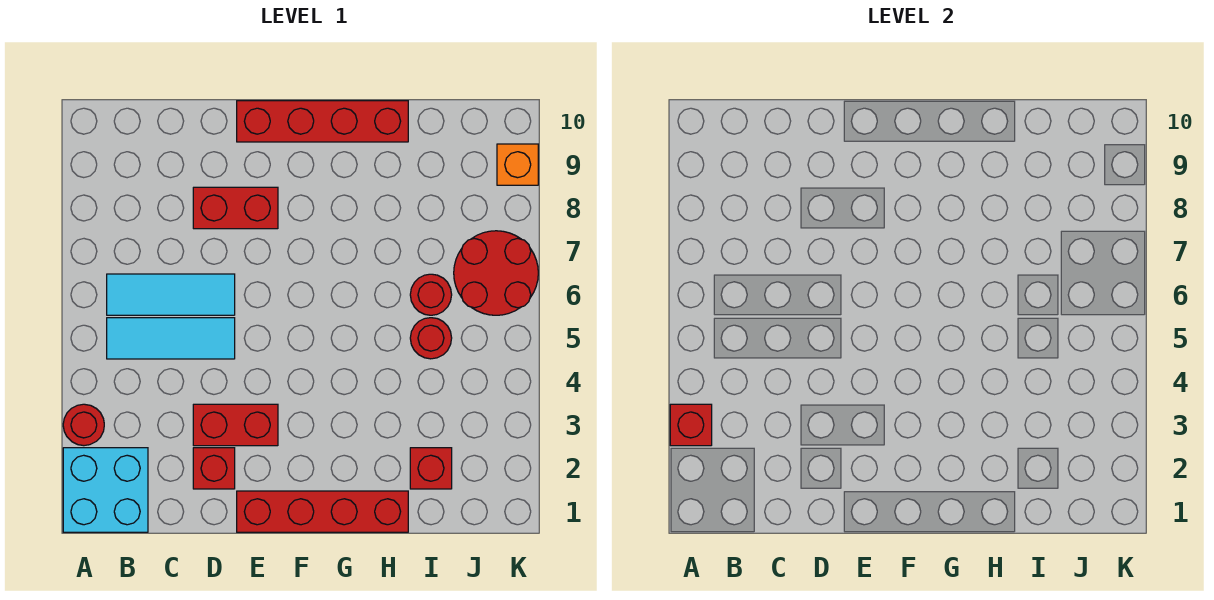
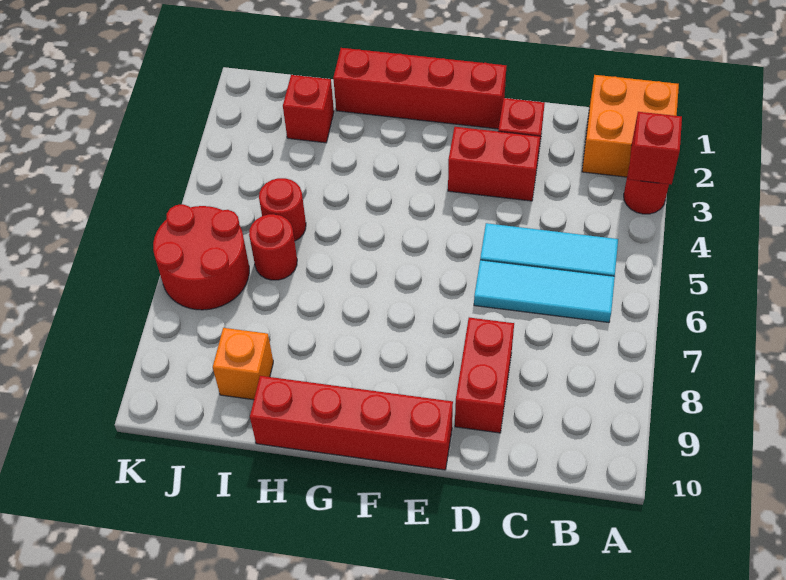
cyan brick A1:B2 level 1 -> orange brick A1:B2 level 1
red brick D8:E8 level 1 -> red brick D8:D9 level 1
orange brick K9 level 1 -> orange brick I9 level 1

